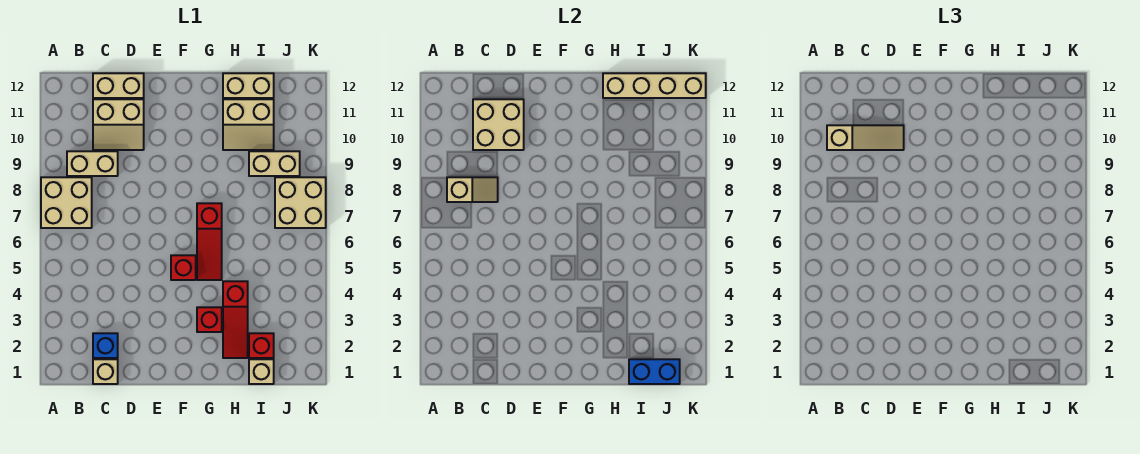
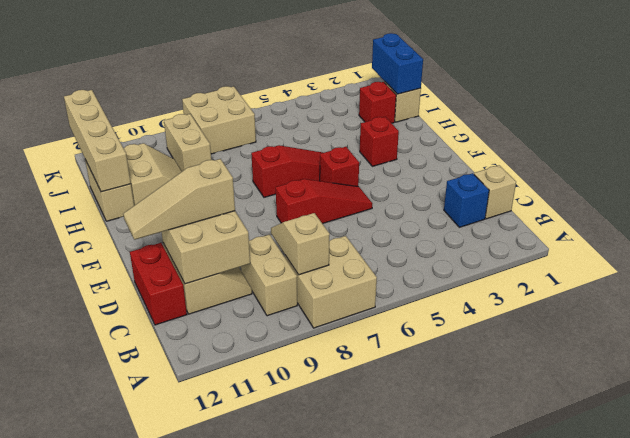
tan slope B10:D10 level 3 top B -> tan slope D10:D12 level 3 top 10
tan brick C12:D12 level 1 -> red brick C12:D12 level 1
red slope H2:H4 level 1 top 4 -> red slope E5:E7 level 1 top 7

